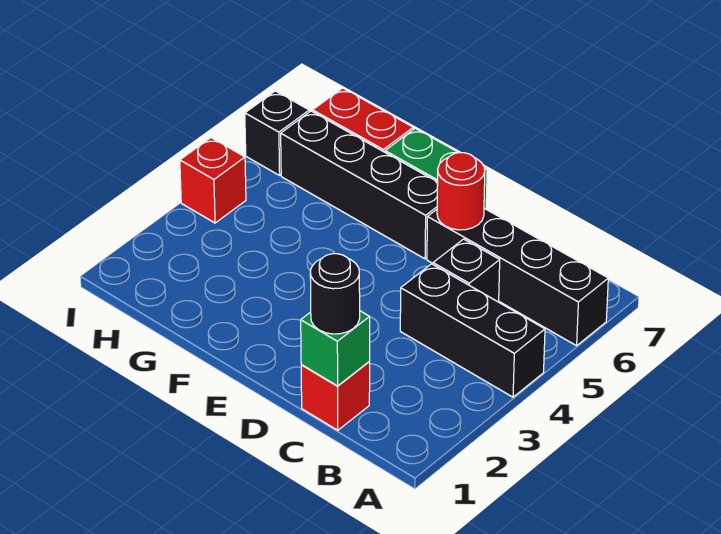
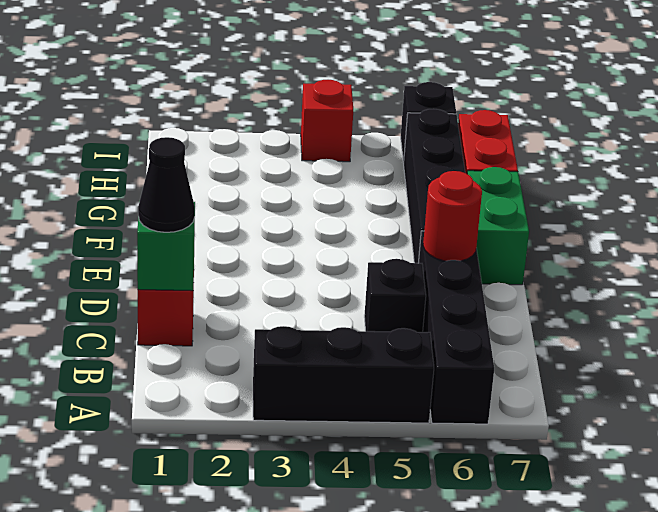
black brick A4:C4 level 1 -> black brick A3:A5 level 1
black round brick C1 level 3 -> black cone C1 level 3

